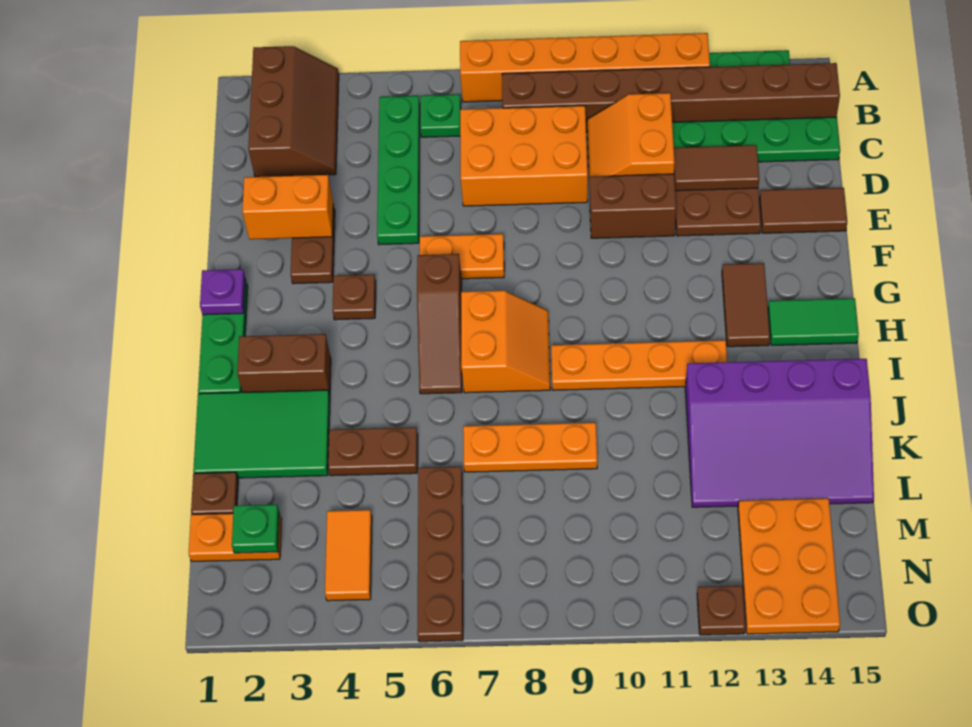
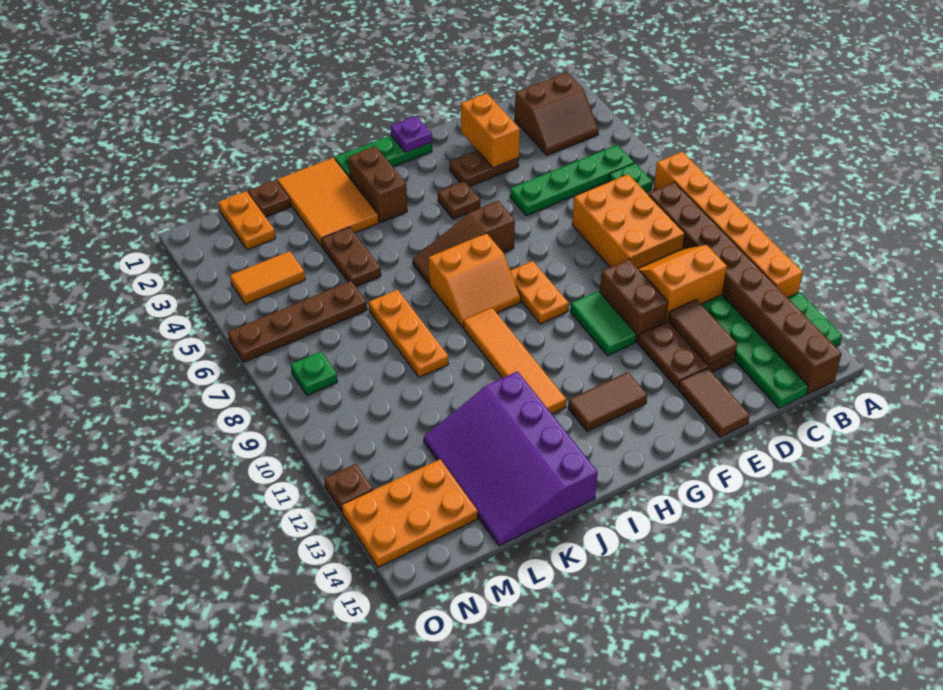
brown slope A2:C3 level 1 top 2 -> brown slope B2:C3 level 1 top 2
orange plate F6:F7 level 1 -> orange plate G8:G9 level 1
green tile H14:H15 level 1 -> green tile F10:F11 level 1
orange plate I9:I12 level 1 -> orange tile I9:I12 level 1
green tile J1:K3 level 1 -> orange tile J1:K3 level 1
green plate M2 level 2 -> green plate N8 level 1

